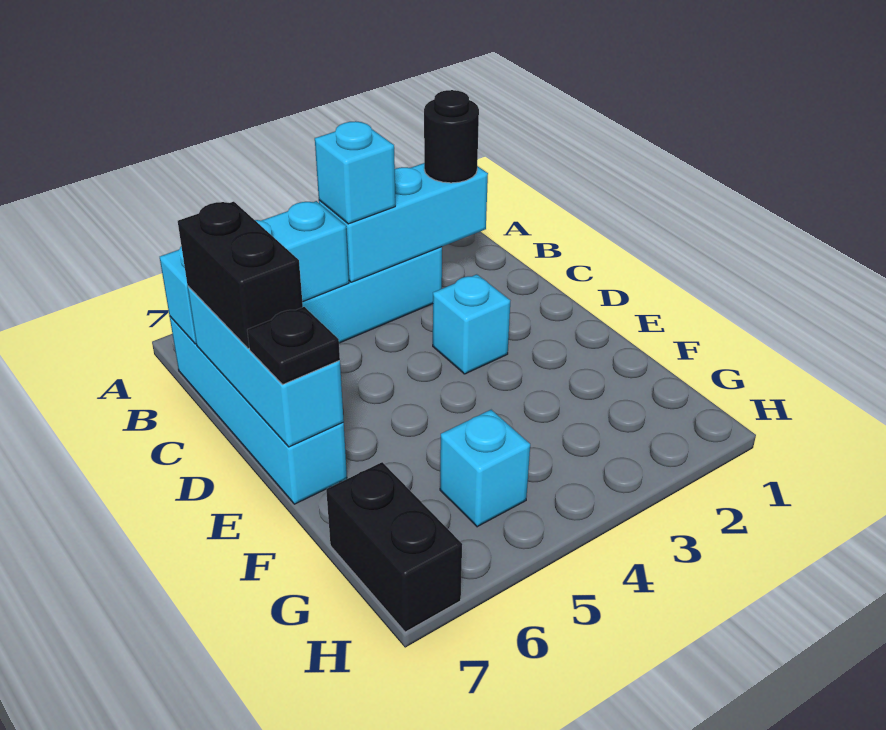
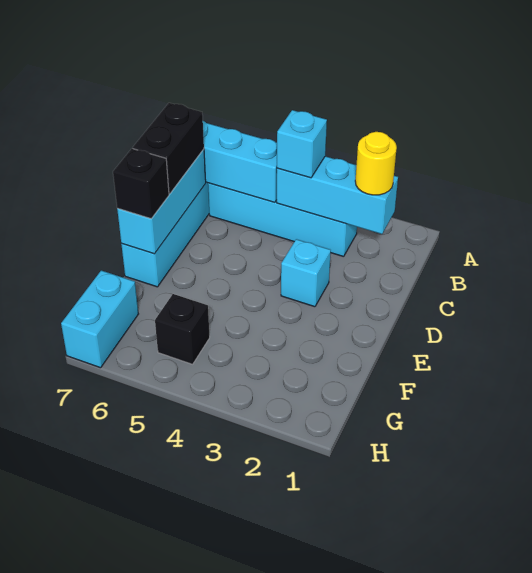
black round brick B2 level 3 -> yellow round brick B2 level 3
black plate E7 level 3 -> black brick E7 level 3
cyan brick G5 level 1 -> black brick G5 level 1
black brick G7:H7 level 1 -> cyan brick G7:H7 level 1

